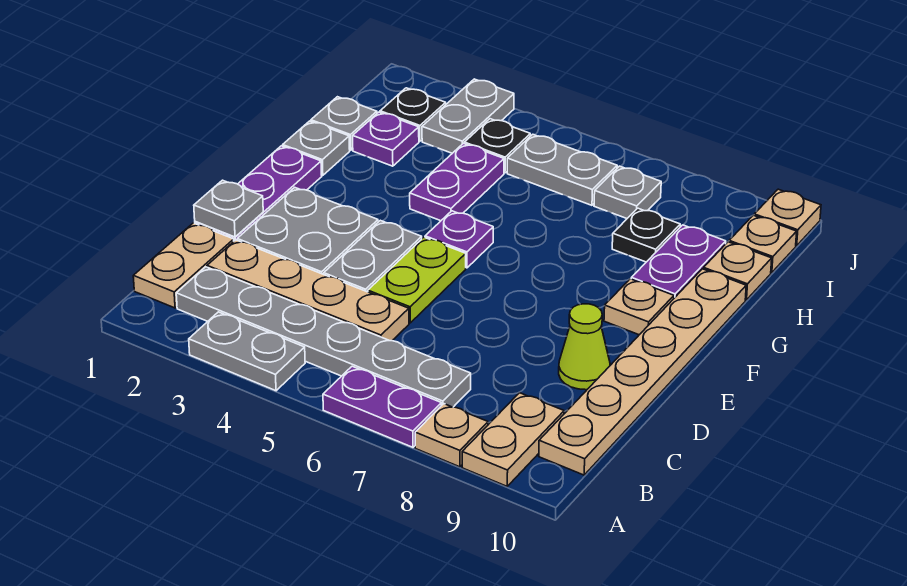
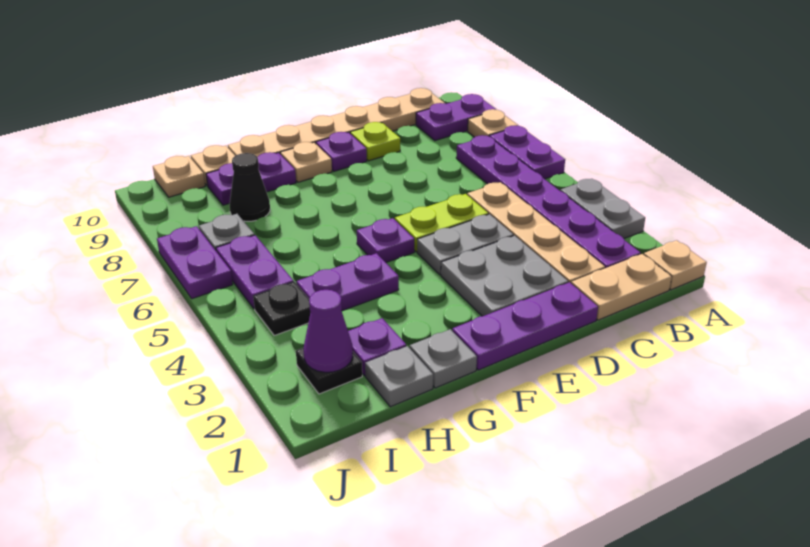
tan plate A9:B9 level 1 -> purple plate A9:B9 level 1
grey plate B2:B7 level 1 -> purple plate B2:B7 level 1
grey plate D1 level 2 -> none
lime cone D9 level 1 -> lime plate D9 level 1
none -> purple plate E9 level 1
black plate H8 level 1 -> black cone H8 level 1
none -> purple cone I2 level 2
grey plate I3:J3 level 1 -> none
grey plate I5:I6 level 1 -> purple plate I5:I6 level 1
none -> purple plate J6:J7 level 1
tan plate J10 level 1 -> tan plate A1 level 1

